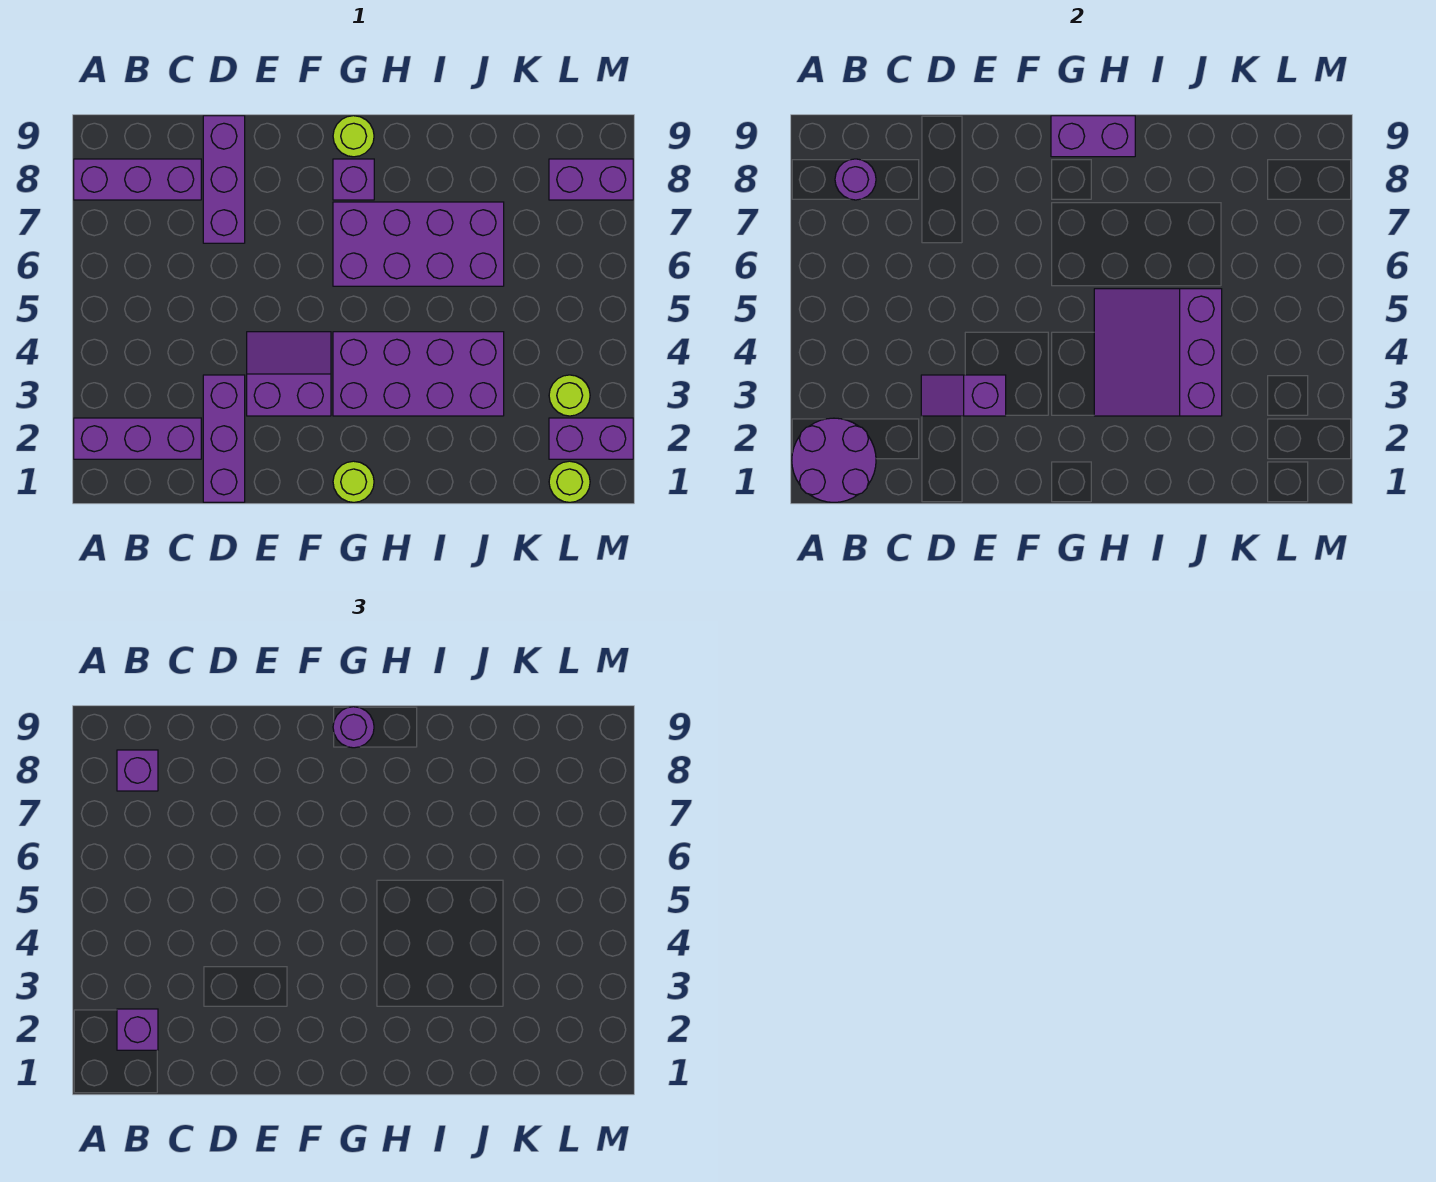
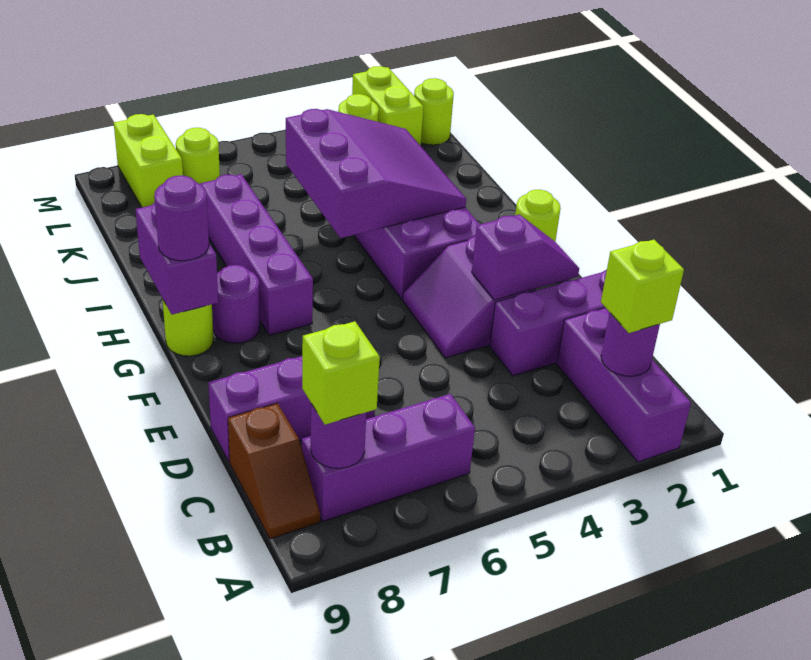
purple round brick A1:B2 level 2 -> purple round brick B2 level 2
purple brick A8:C8 level 1 -> purple brick B6:B8 level 1
purple brick B2 level 3 -> lime brick B2 level 3
purple brick B8 level 3 -> lime brick B8 level 3
none -> brown slope B9:C9 level 1 top C
purple slope D3:E3 level 2 top E -> purple slope E2:E3 level 2 top 3
purple brick G6:J7 level 1 -> purple brick G7:J7 level 1
purple brick G8 level 1 -> purple round brick G8 level 1
purple slope H3:J5 level 2 top J -> purple slope H3:J5 level 2 top 5
purple brick L2:M2 level 1 -> lime brick L2:M2 level 1
none -> lime round brick L7 level 1
purple brick L8:M8 level 1 -> lime brick L8:M8 level 1

